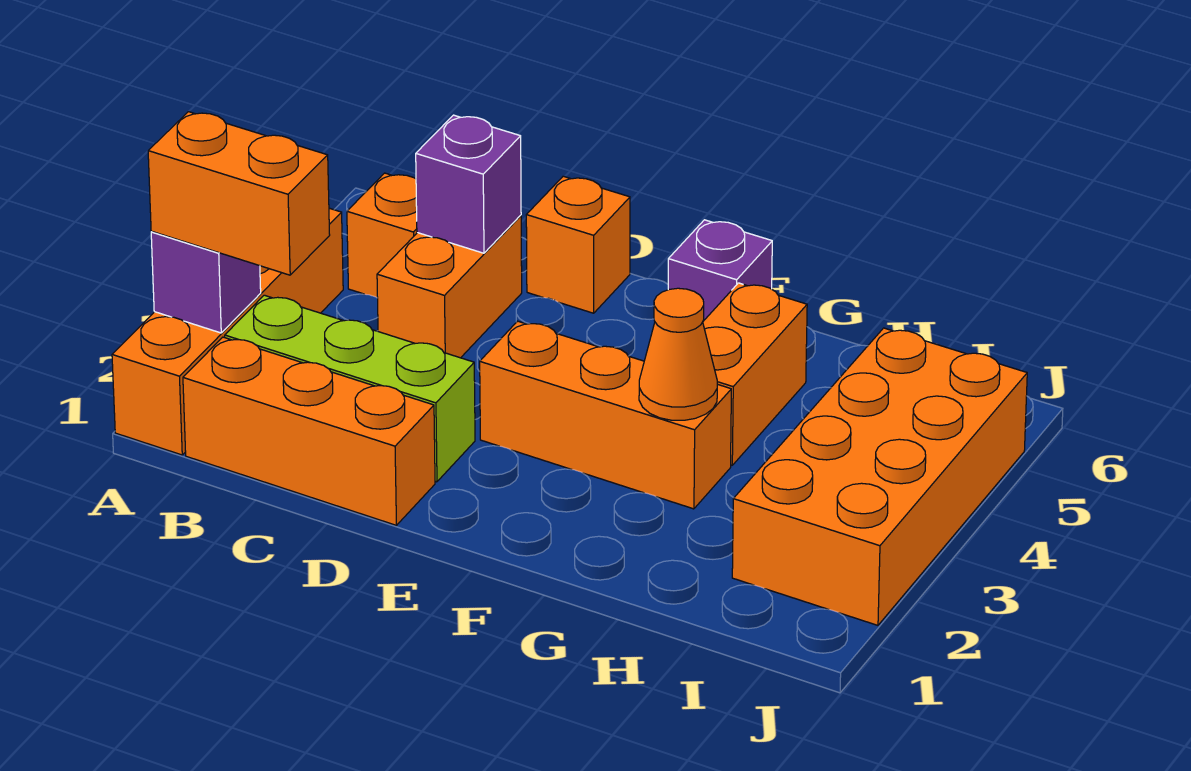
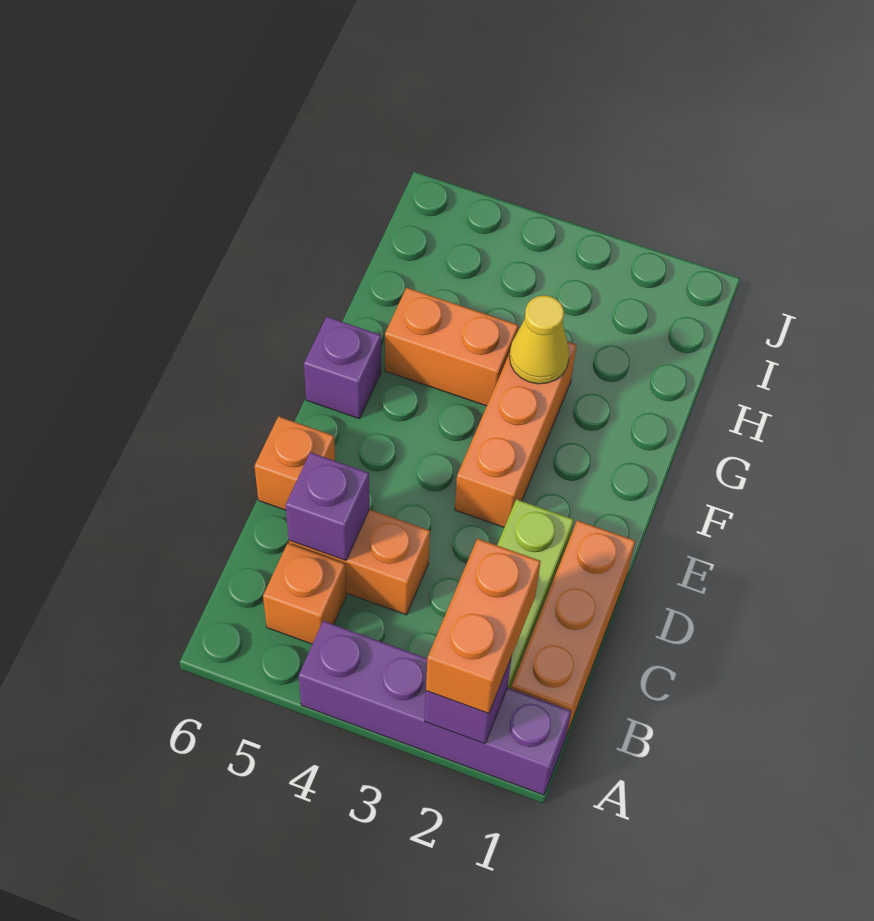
orange brick A1:A4 level 1 -> purple brick A1:A4 level 1
orange cone G3 level 2 -> yellow cone G3 level 2
orange brick I2:J5 level 1 -> none

